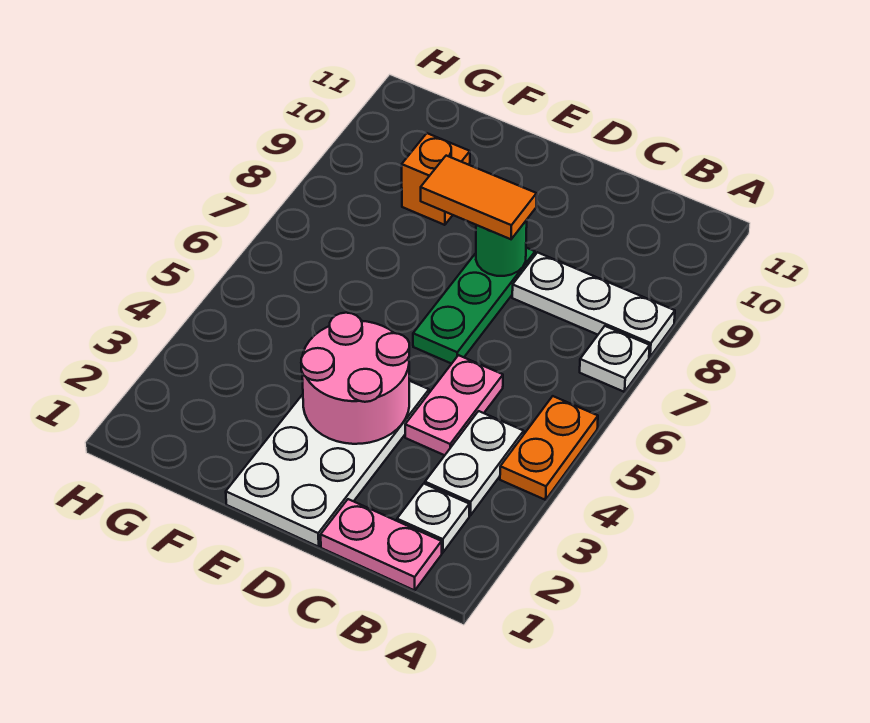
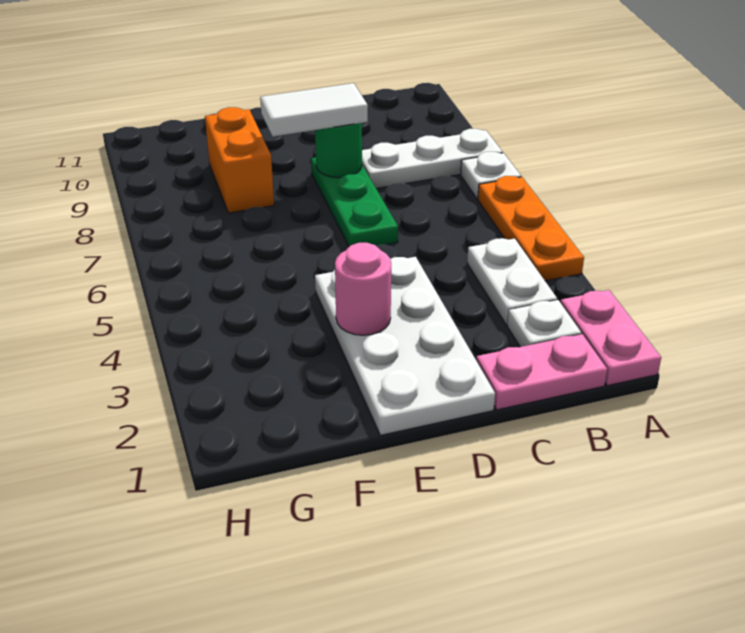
orange plate A4:A5 level 1 -> orange plate A4:A6 level 1
pink plate C4:C5 level 1 -> pink plate A1:A2 level 1
pink round brick D3:E4 level 2 -> pink round brick E3 level 2
orange tile D8:E8 level 3 -> white tile D8:E8 level 3
orange brick F9 level 1 -> orange brick F8:F9 level 1

